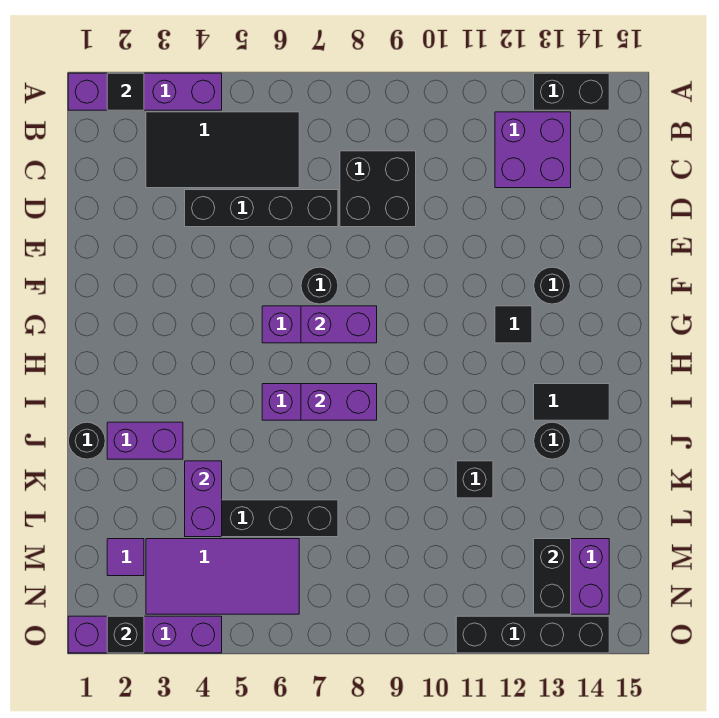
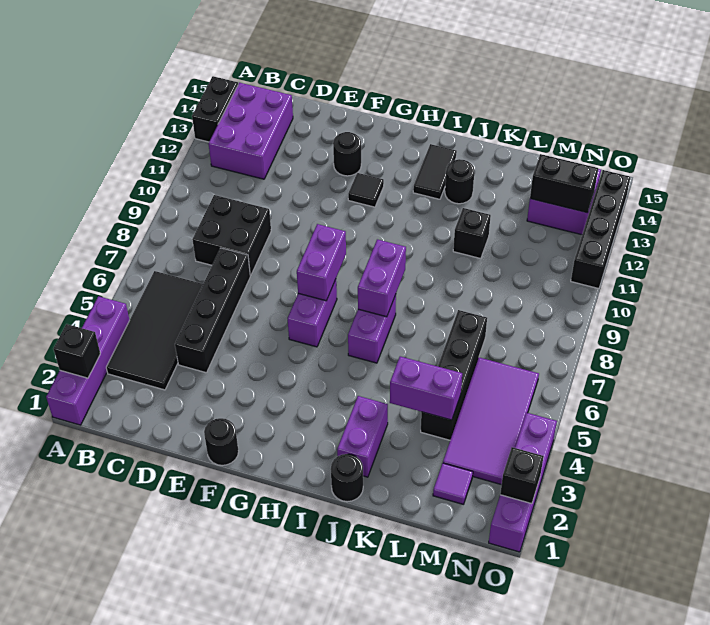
black tile A2 level 2 -> black brick A2 level 2
purple brick B12:C13 level 1 -> purple brick B12:C14 level 1
black round brick F7 level 1 -> black round brick F1 level 1

